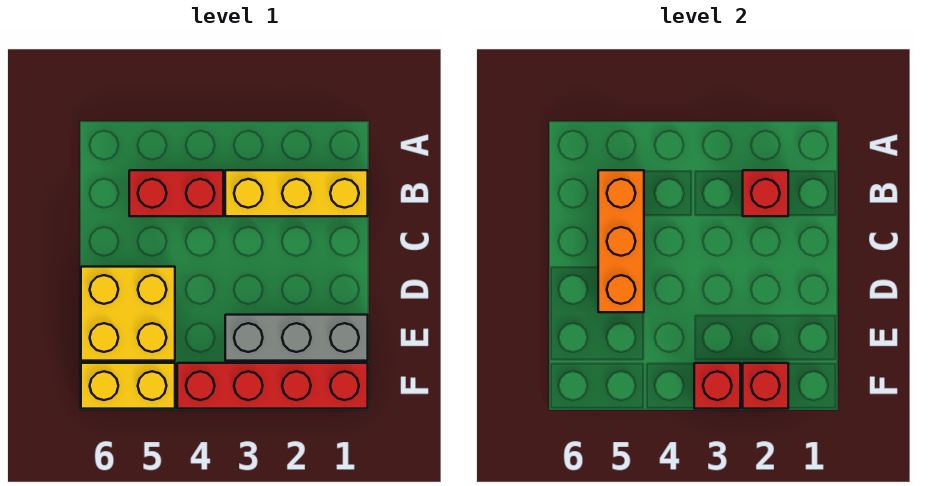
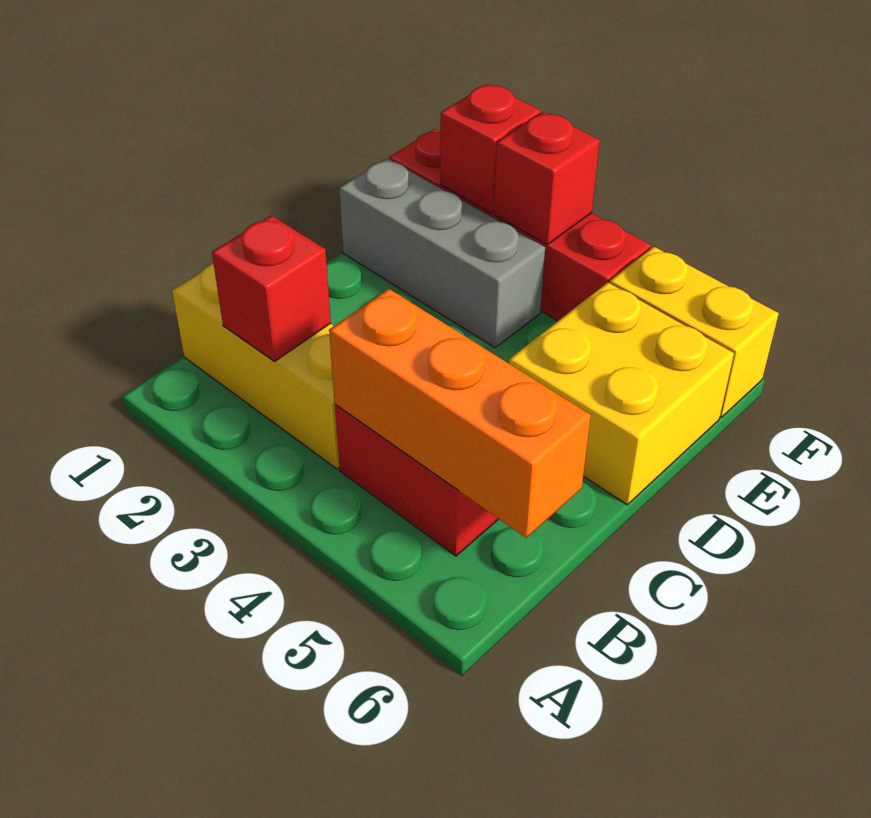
orange brick B5:D5 level 2 -> orange brick B4:B6 level 2

